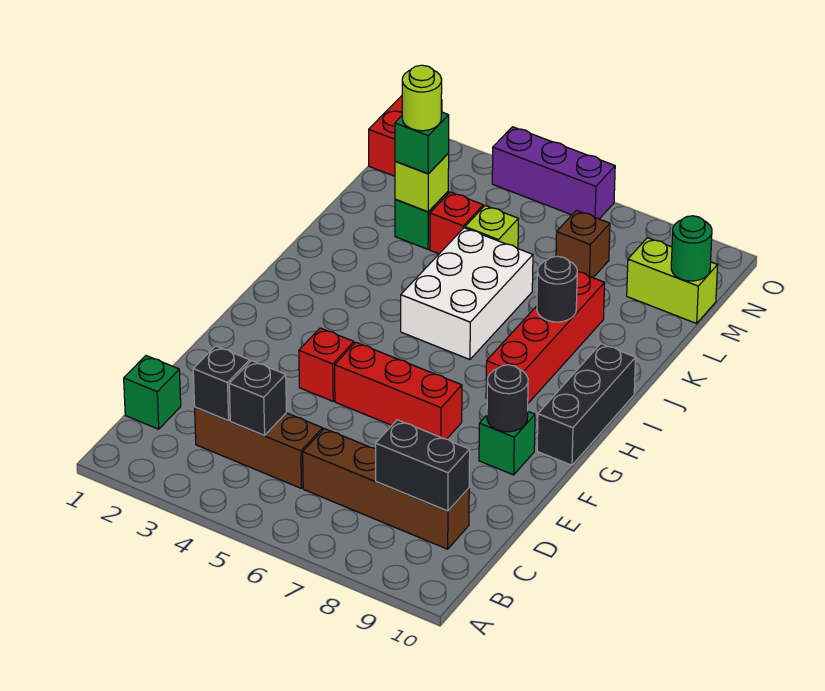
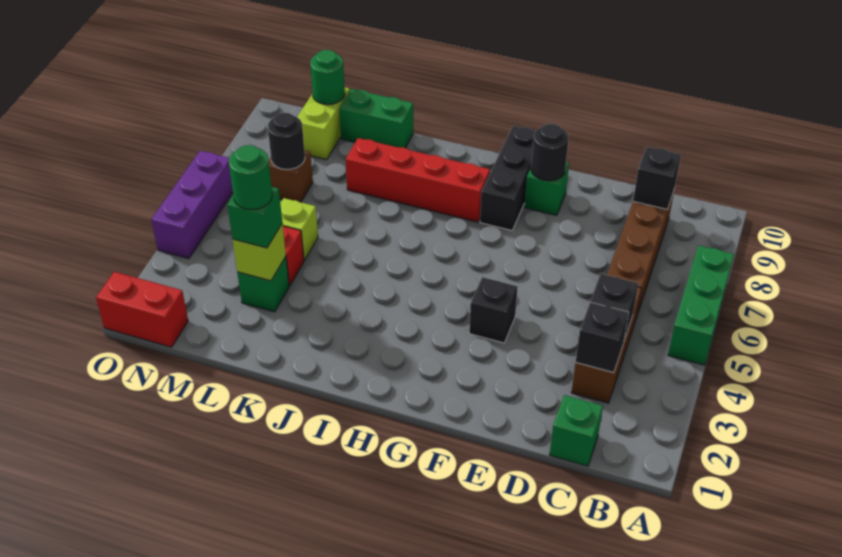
none -> green brick A5:A7 level 1
black brick C8:C9 level 2 -> black brick C9 level 2
red brick F4 level 1 -> black brick F4 level 1
red brick F5:F7 level 1 -> none
black brick G10:I10 level 1 -> black brick G8:G10 level 1
white brick I5:K6 level 1 -> none
black round brick J8 level 2 -> black round brick M7 level 2
none -> green brick K10:L10 level 1
lime round brick L3 level 4 -> green round brick L3 level 4

